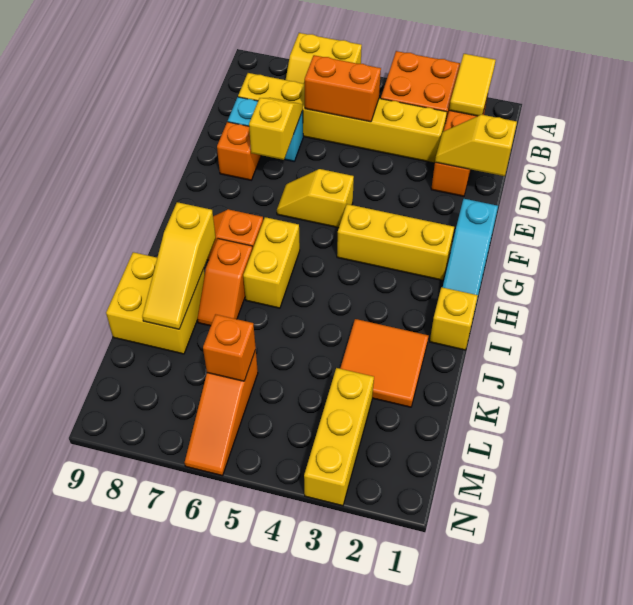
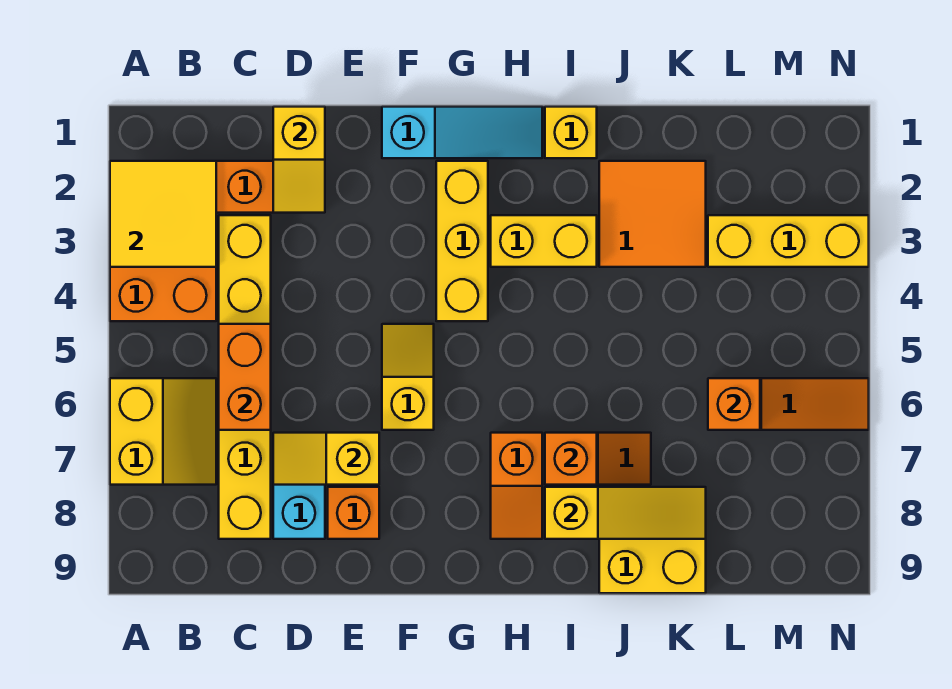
yellow tile A2:B2 level 2 -> yellow tile A2:B3 level 2
yellow slope F5:F6 level 1 top 5 -> yellow slope F5:F6 level 1 top 6
yellow brick H6:I6 level 1 -> yellow brick H3:I3 level 1
none -> orange brick I7 level 2

